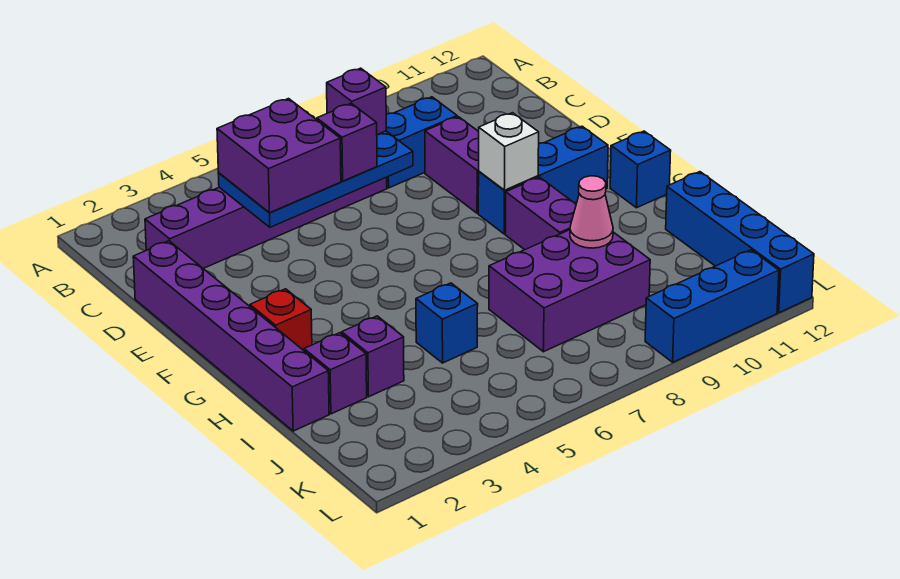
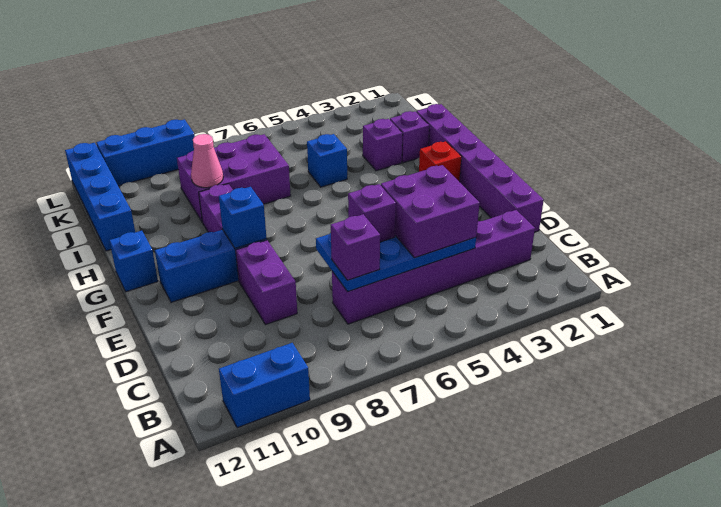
blue brick C8:C9 level 1 -> blue brick A10:A11 level 1
white brick F9 level 2 -> blue brick F9 level 2

